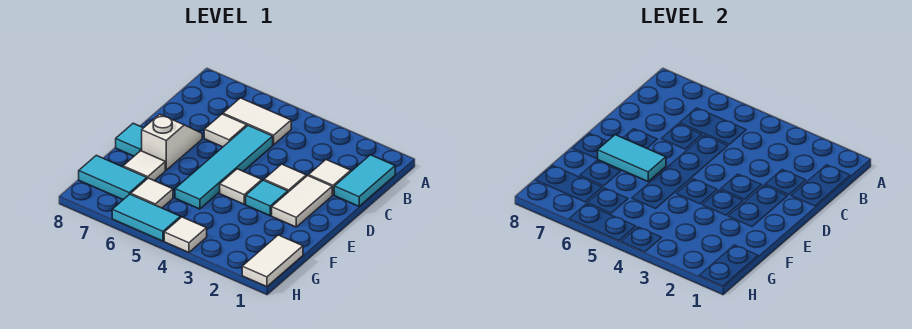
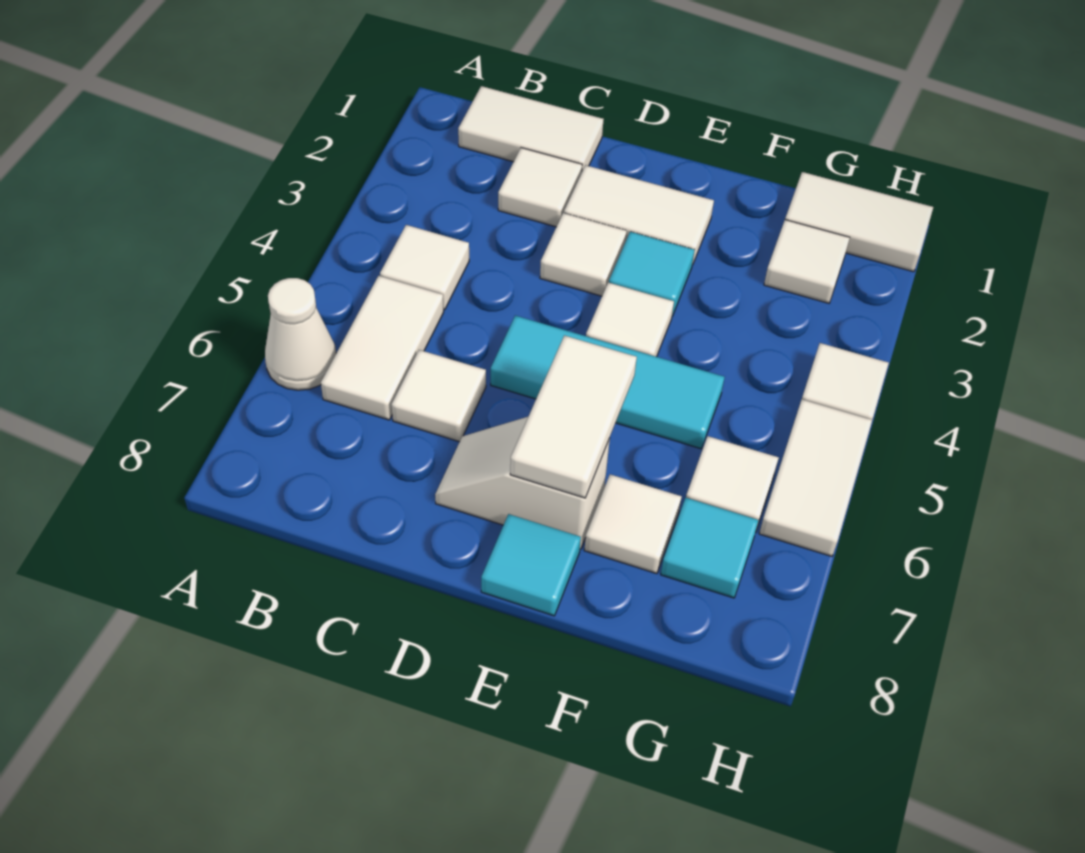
none -> white cone A6 level 1
cyan tile B1:C1 level 1 -> white tile B1:C1 level 1
none -> white tile B4 level 1
cyan tile C5:F5 level 1 -> cyan tile D5:F5 level 1
cyan tile E6:E7 level 2 -> white tile E6:E7 level 2
none -> white tile G2 level 1
cyan tile G7:G8 level 1 -> cyan tile G7 level 1
cyan tile H5:H6 level 1 -> white tile H5:H6 level 1

